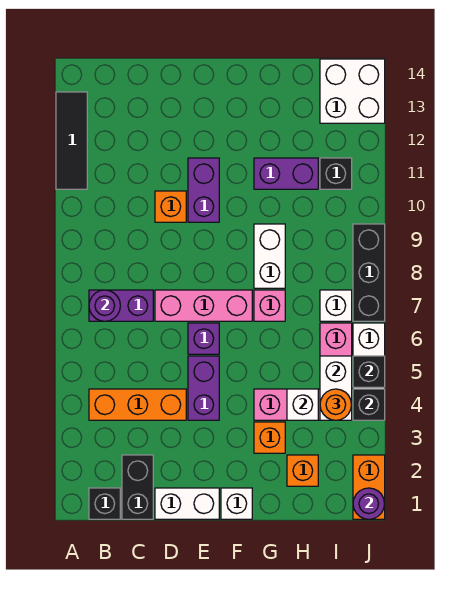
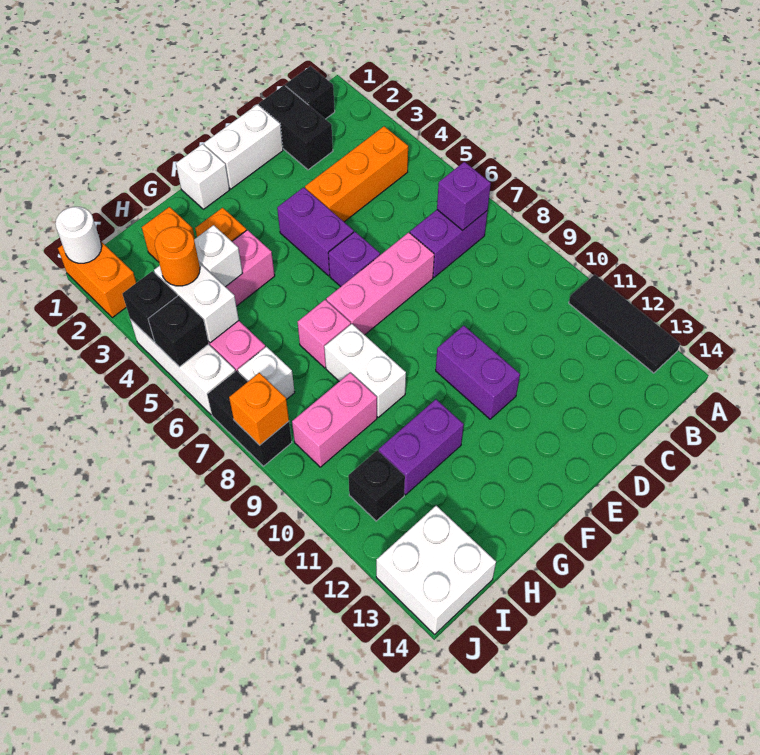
purple round brick B7 level 2 -> purple brick B7 level 2
orange brick D10 level 1 -> orange brick J8 level 2
none -> pink brick H9:I9 level 1
purple round brick J1 level 2 -> white round brick J1 level 2
black brick J7:J9 level 1 -> black brick J7:J8 level 1

